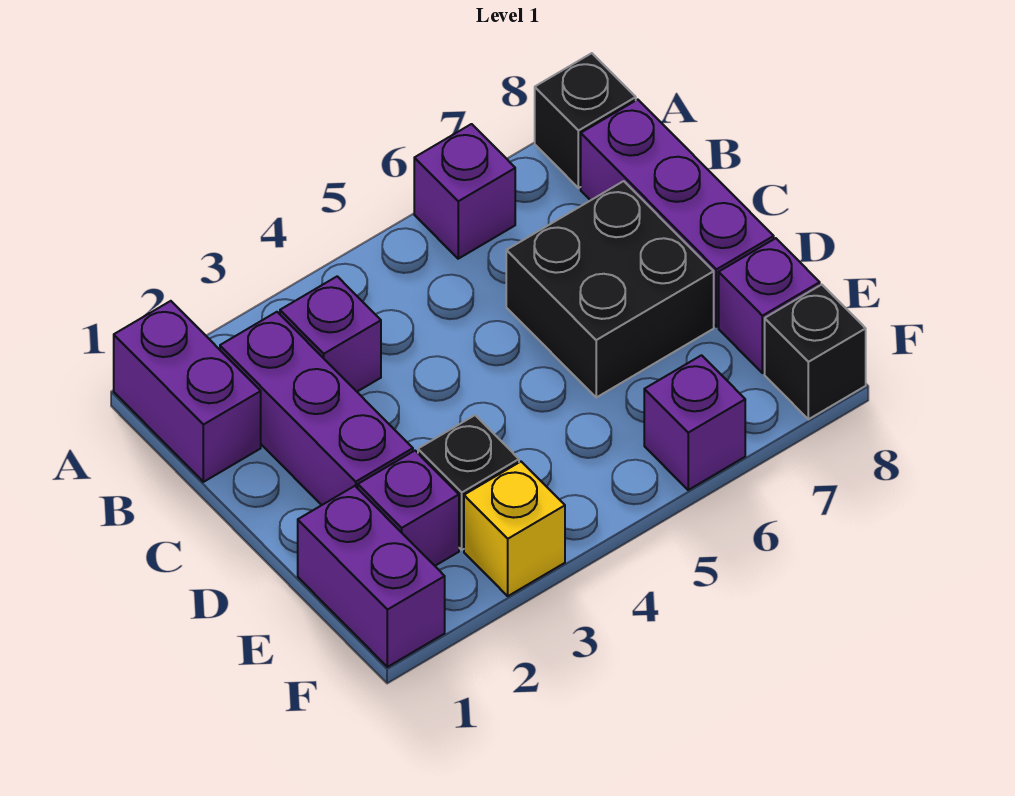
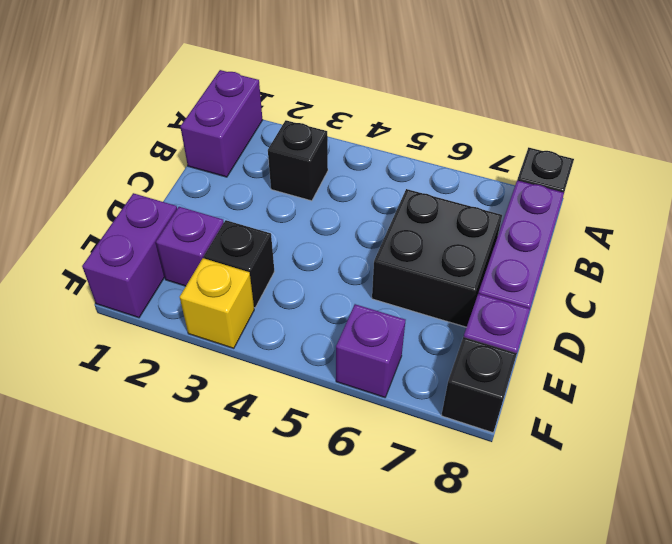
purple brick A6 level 1 -> none
purple brick B2:D2 level 1 -> none
purple brick B3 level 1 -> black brick B3 level 1

